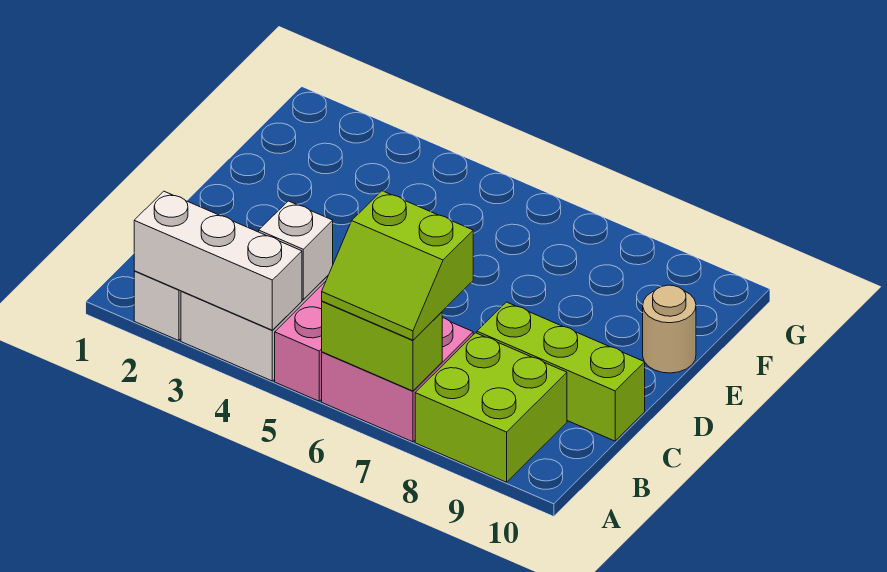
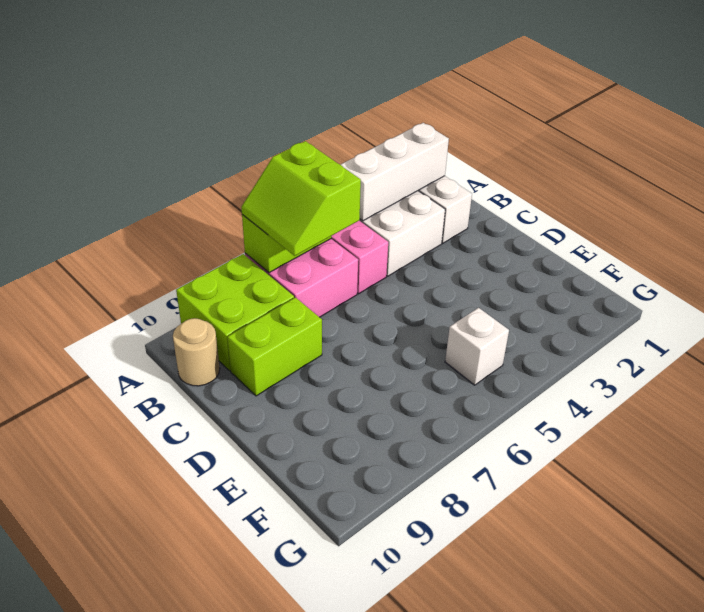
lime slope A6:B7 level 3 top B -> lime slope A6:B7 level 3 top 6
white brick B4 level 2 -> white brick F5 level 1
lime brick C8:C10 level 1 -> lime brick C8:C9 level 1
tan round brick E10 level 1 -> tan round brick B10 level 1

